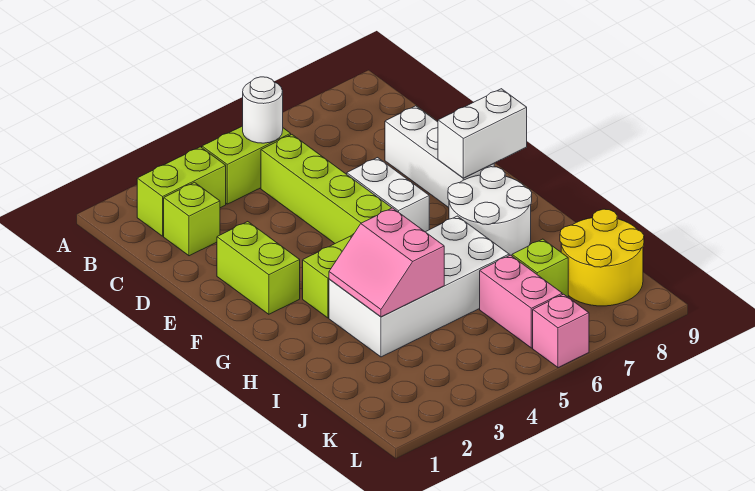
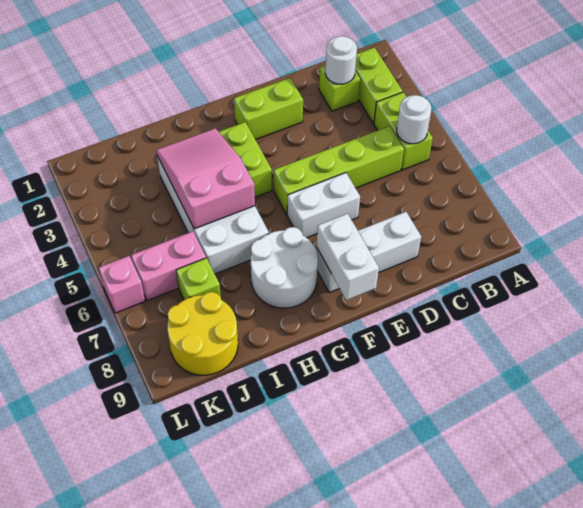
none -> white round brick C2 level 2
pink slope H3:I4 level 2 top 4 -> pink slope H3:I5 level 2 top 5

